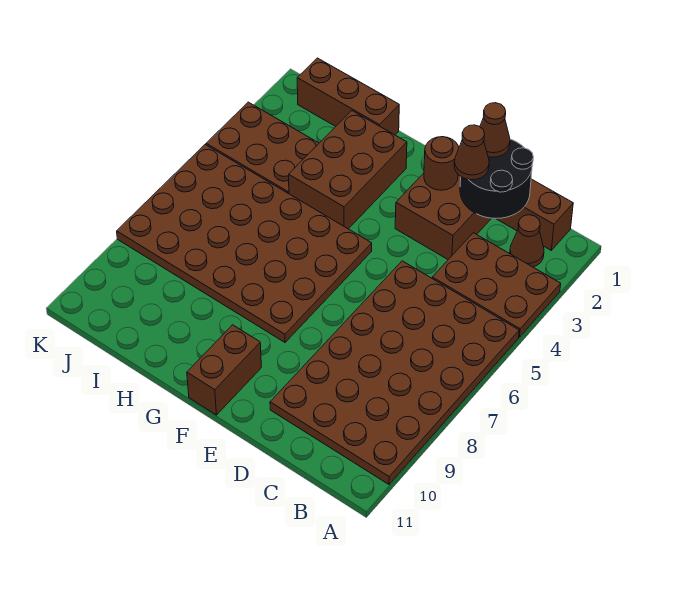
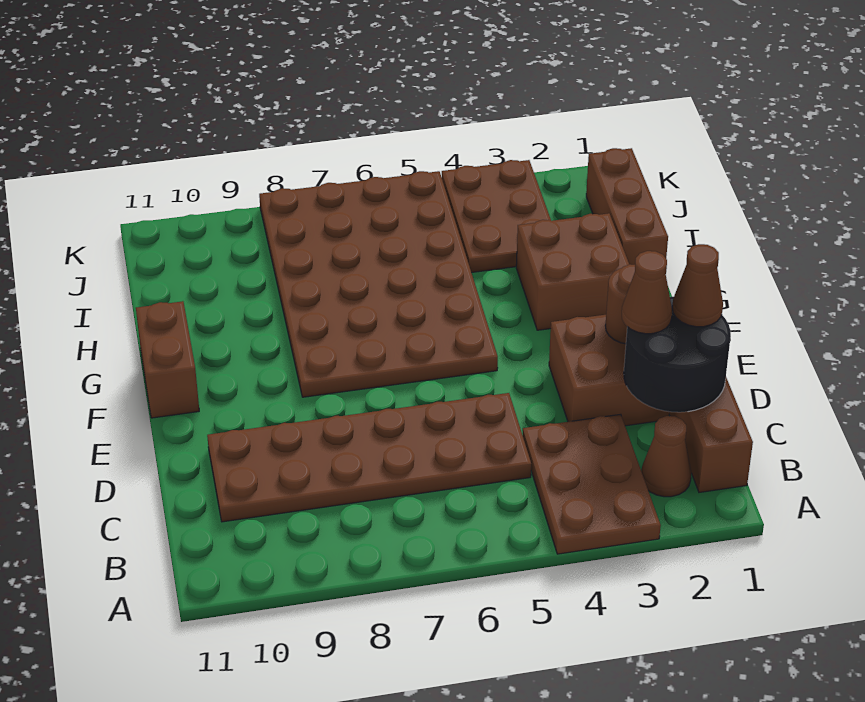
brown plate A5:D10 level 1 -> brown plate C5:D10 level 1
brown brick F10:F11 level 1 -> brown brick F11:G11 level 1
brown brick G2:H4 level 1 -> brown brick G2:H3 level 1

